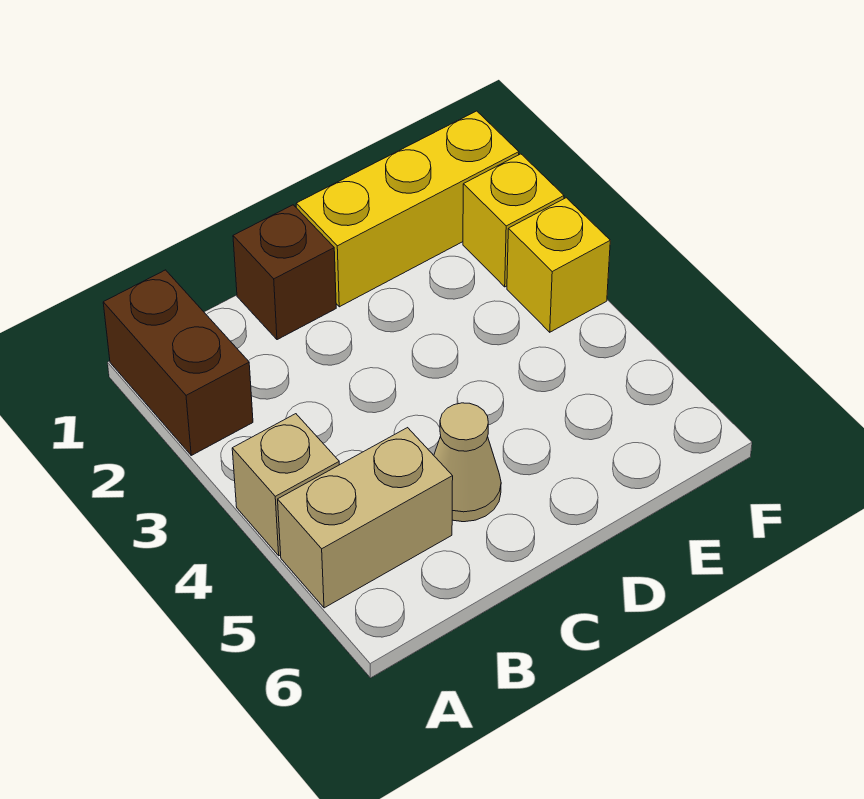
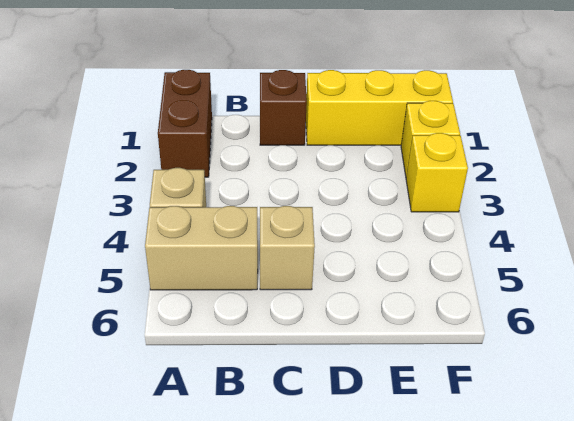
tan cone C5 level 1 -> tan brick C5 level 1

